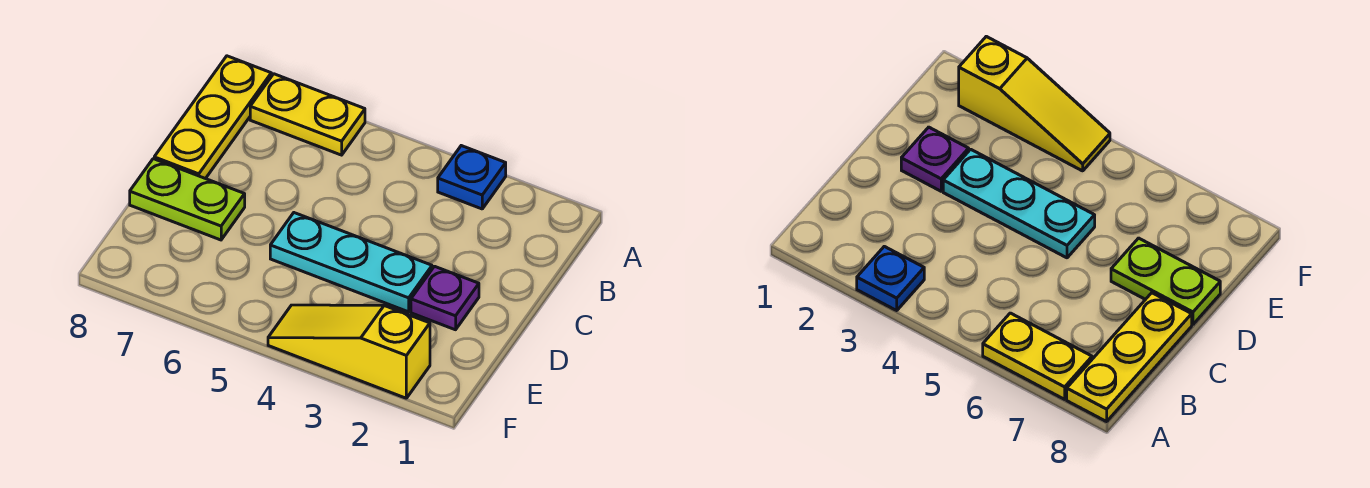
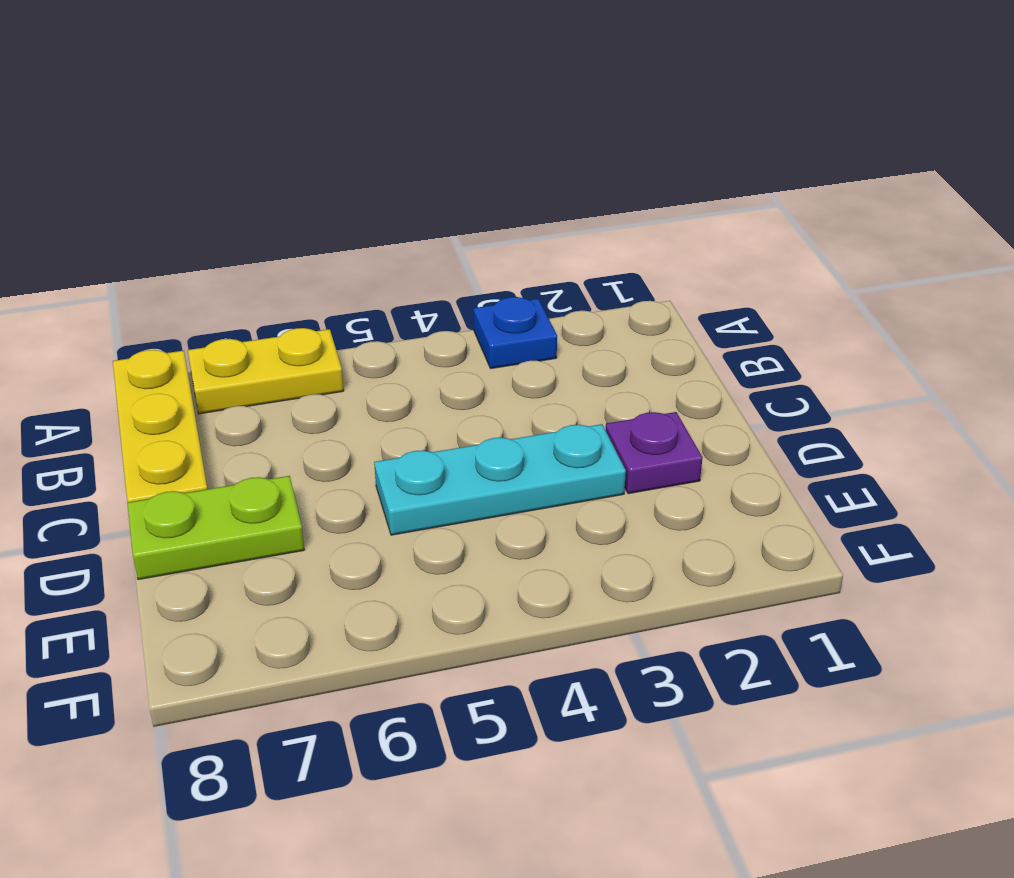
yellow slope F2:F4 level 1 top 2 -> none

